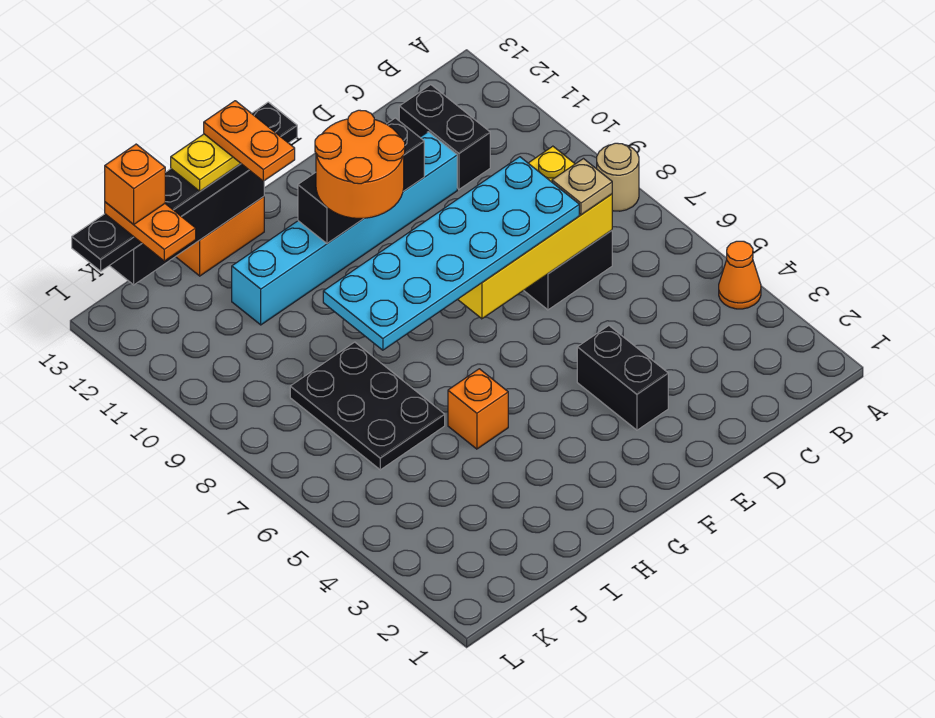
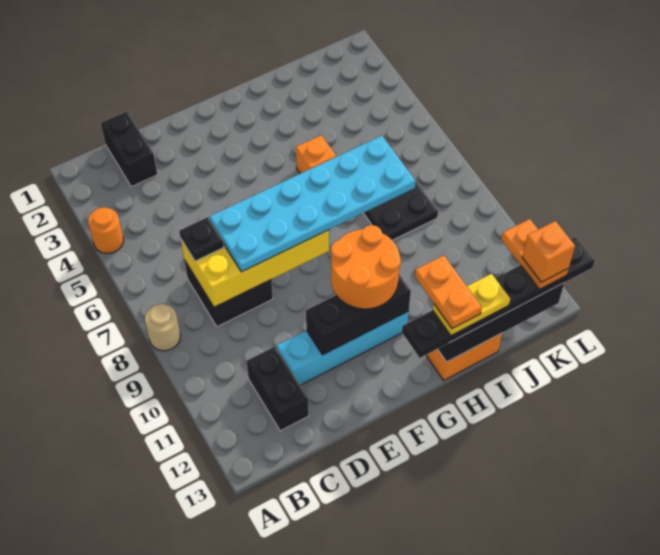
orange cone A4 level 1 -> orange round brick A4 level 1
tan plate C7 level 3 -> black plate C7 level 3
cyan brick D11:I11 level 1 -> cyan brick D11:G11 level 1
black brick E3:E4 level 1 -> black brick C1:C2 level 1

